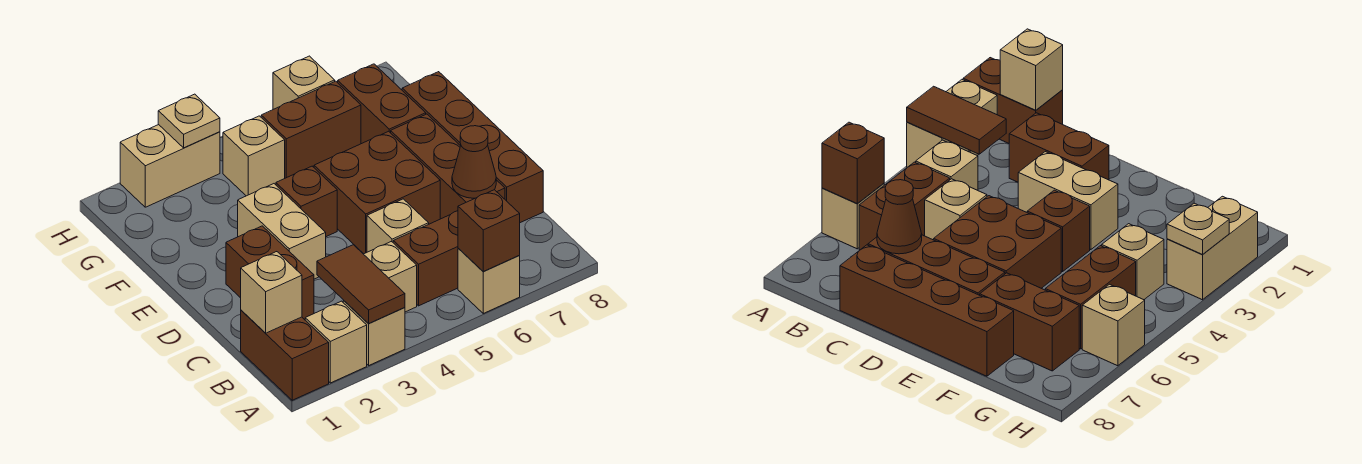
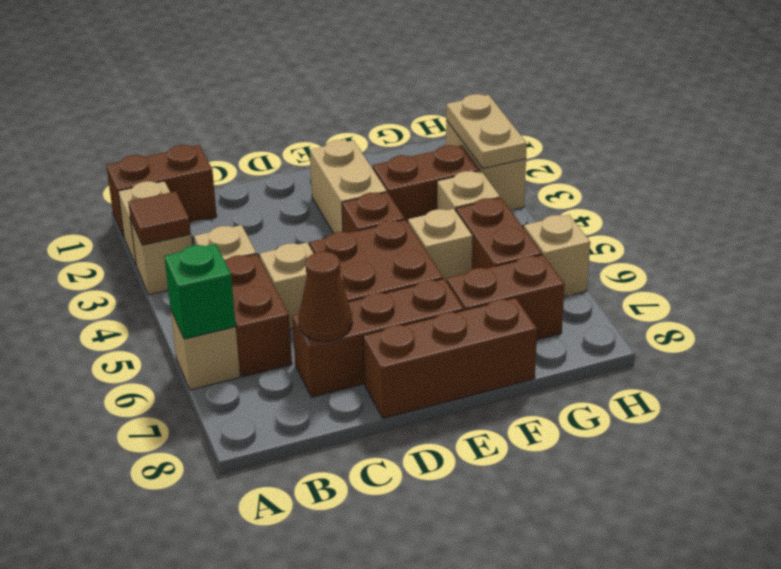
brown tile A3:B3 level 2 -> brown tile A3 level 2
brown brick A6 level 2 -> green brick A6 level 2
tan brick B1 level 2 -> tan brick F5 level 1
brown brick C2:D2 level 1 -> brown brick F3:G3 level 1
brown brick C8:F8 level 1 -> brown brick D8:F8 level 1
tan brick D3:E3 level 1 -> tan brick E2:E3 level 1
tan plate H3 level 2 -> tan plate H2:H3 level 2

